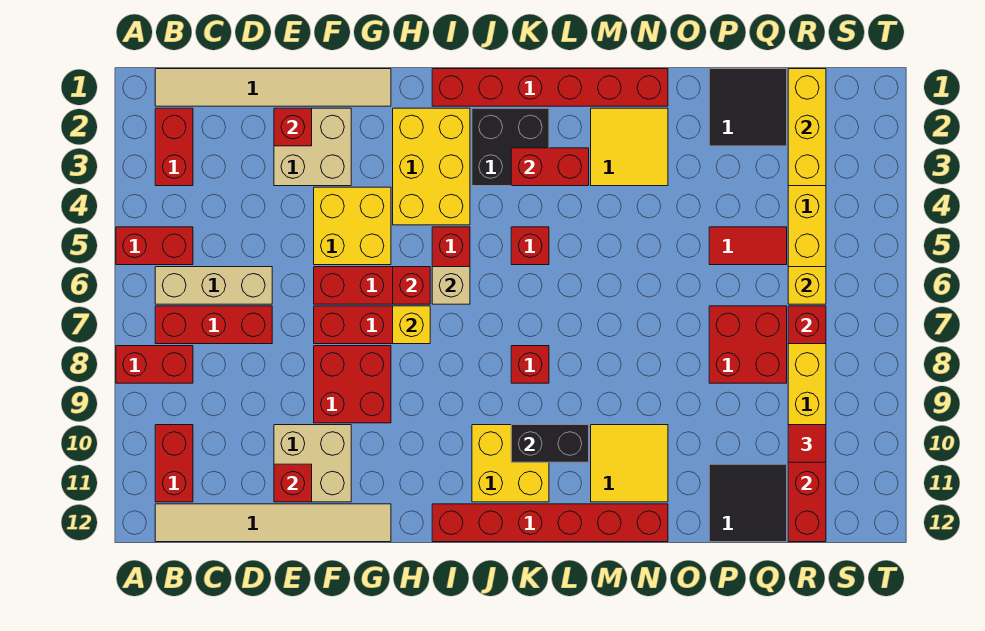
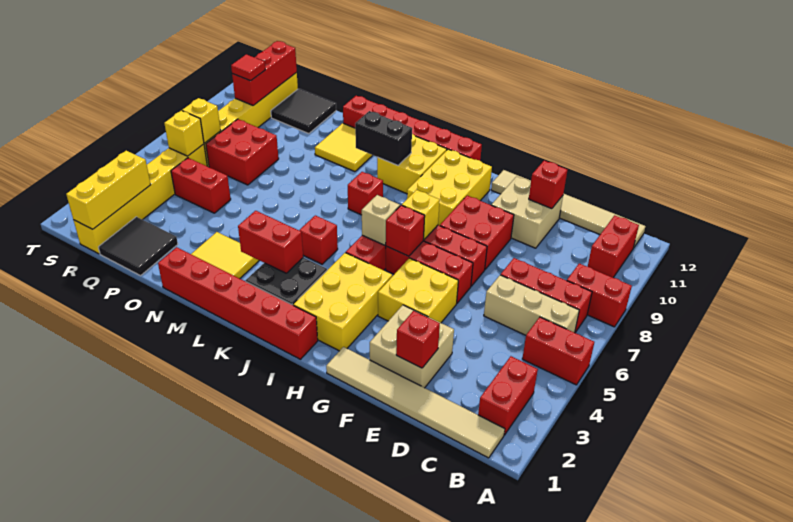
none -> yellow brick H9:I11 level 1
red tile P5:Q5 level 1 -> red brick P5:Q5 level 1
red brick R7 level 2 -> yellow brick R7 level 2

